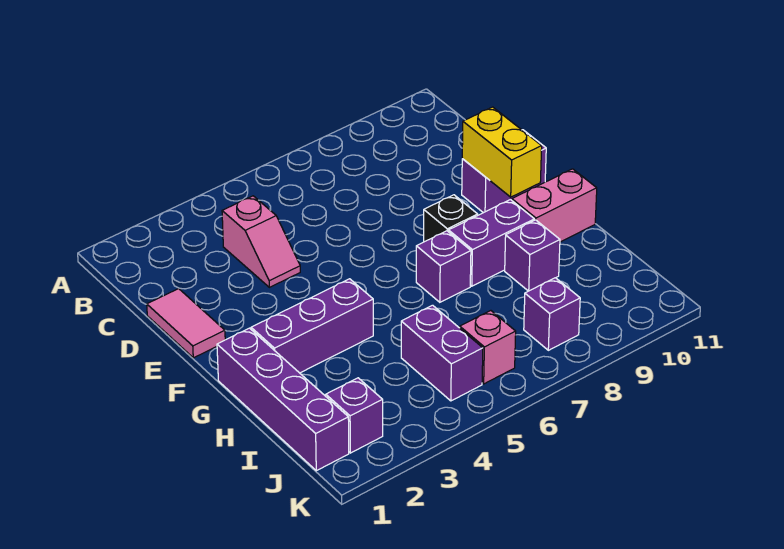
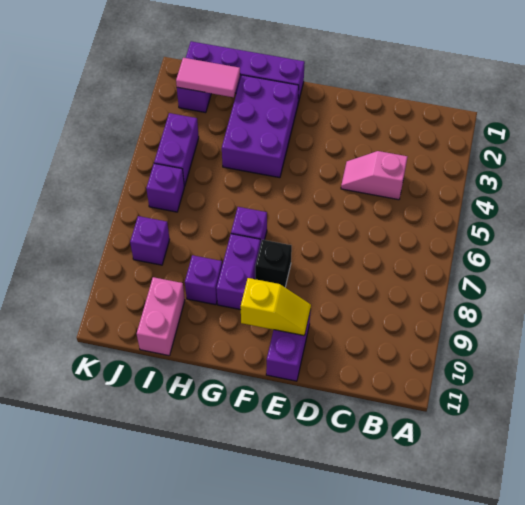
pink tile D1:E1 level 1 -> pink tile I2:J2 level 2
yellow brick E10:F10 level 2 -> yellow slope E10:F10 level 2 top F
purple brick G2:G4 level 1 -> purple brick G2:H4 level 1
pink brick G10:G11 level 1 -> pink brick I10:I11 level 1
purple brick I5:J5 level 1 -> purple brick J4:J5 level 1
pink brick J6 level 1 -> purple brick J6 level 1

